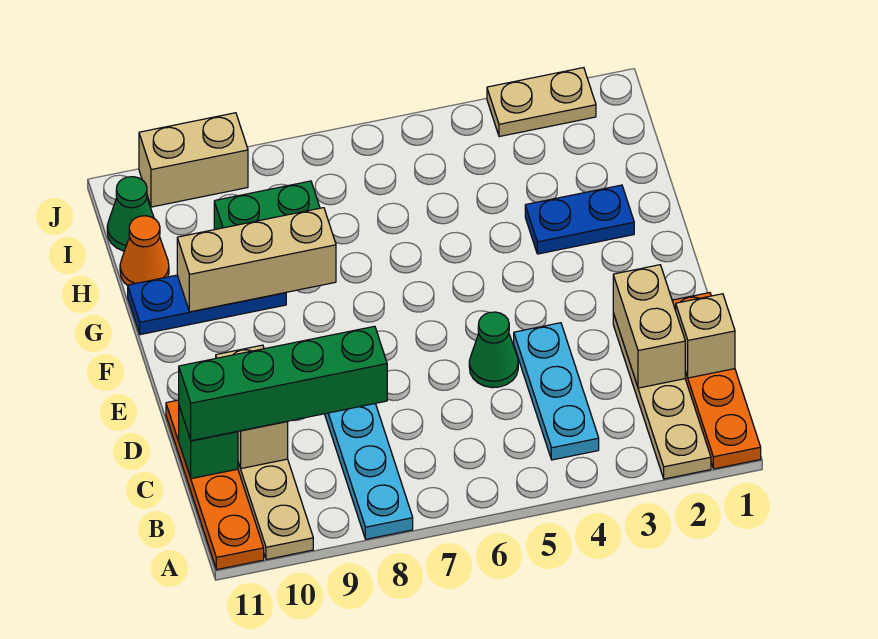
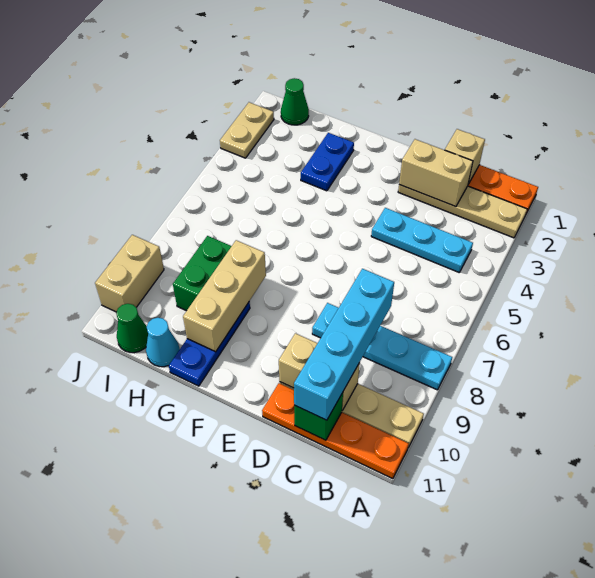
green brick C8:C11 level 3 -> cyan brick C8:C11 level 3
green cone D5 level 1 -> green cone I1 level 1
orange cone H11 level 1 -> cyan cone H11 level 1

